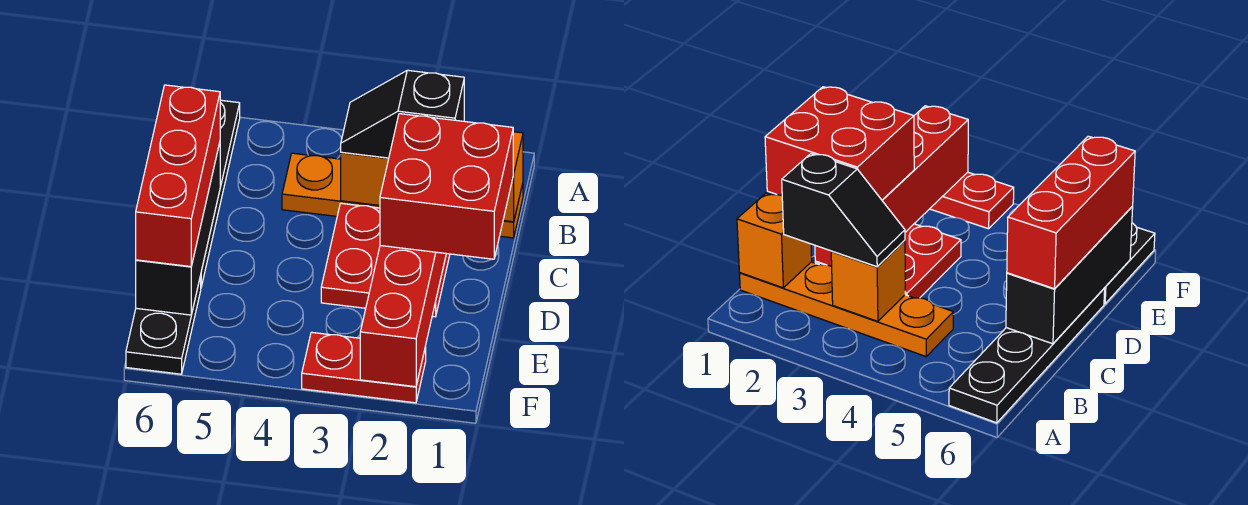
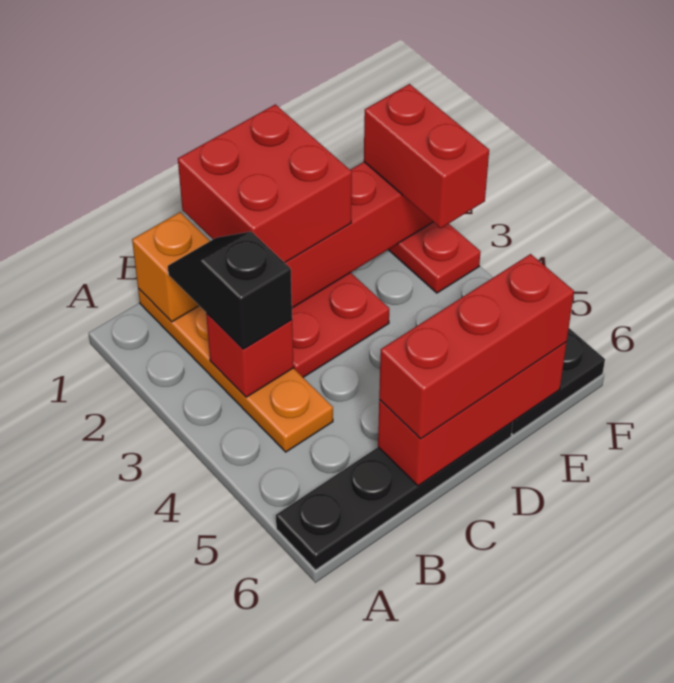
black slope B2:B3 level 3 top 2 -> black slope B2:B3 level 3 top 3
orange brick B3 level 2 -> red brick B3 level 2
black brick C6:E6 level 2 -> red brick C6:E6 level 2
none -> red brick F2:F3 level 3

